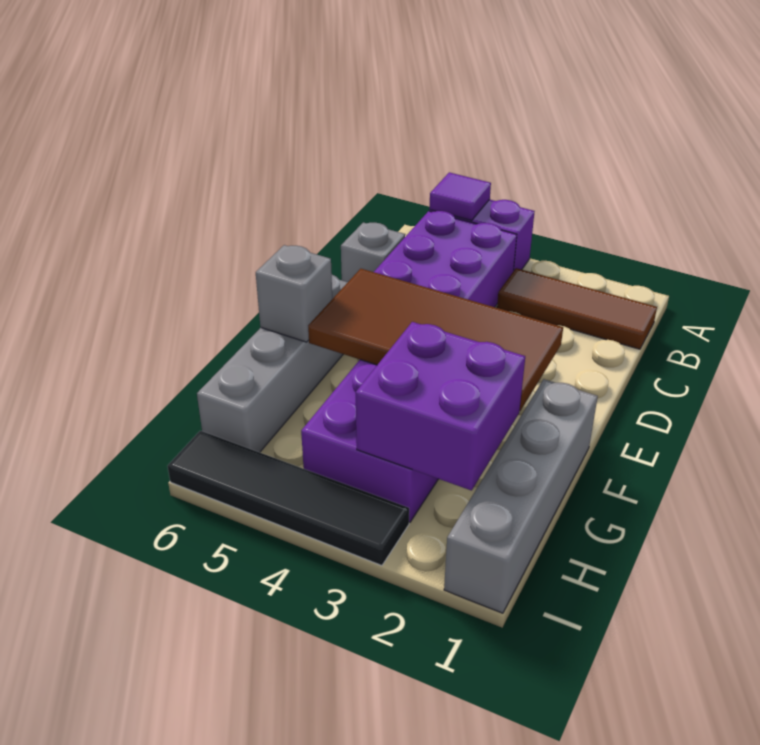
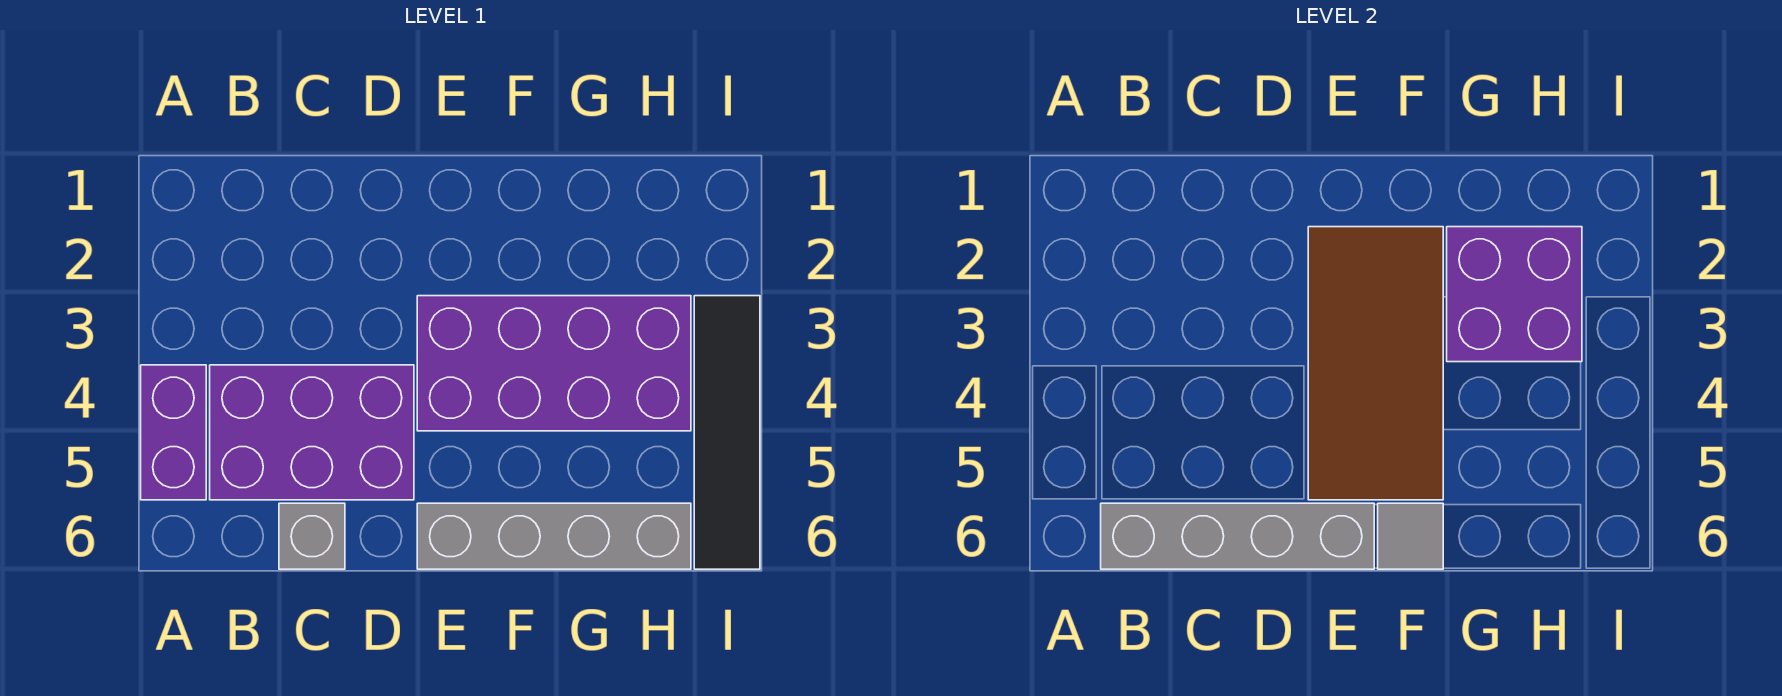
purple tile A5 level 2 -> none
brown tile B1:B3 level 1 -> none
grey brick F1:I1 level 1 -> grey brick B6:E6 level 2
grey brick F6 level 2 -> grey tile F6 level 2

